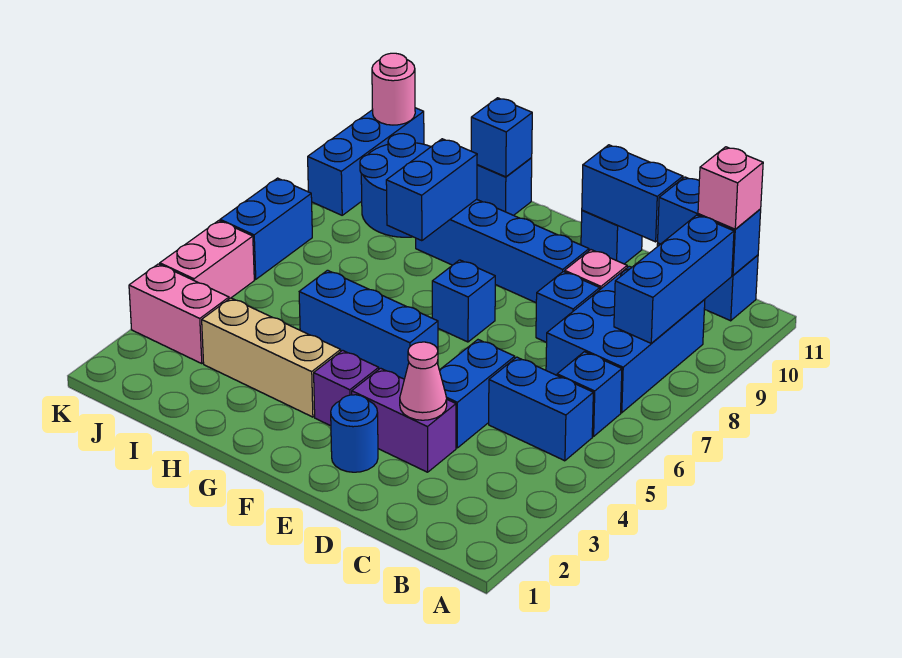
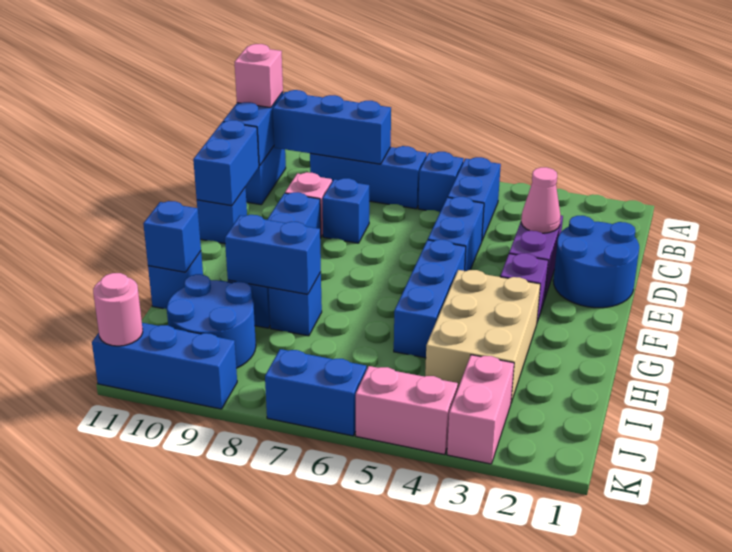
blue brick B7:C9 level 1 -> blue brick B7:B9 level 1
blue brick D4:D5 level 1 -> blue brick D5:E5 level 1
blue round brick E2 level 1 -> blue round brick D1:E2 level 1
blue brick F7 level 1 -> blue brick H8 level 1
tan brick G3:I3 level 1 -> tan brick G3:I4 level 1

